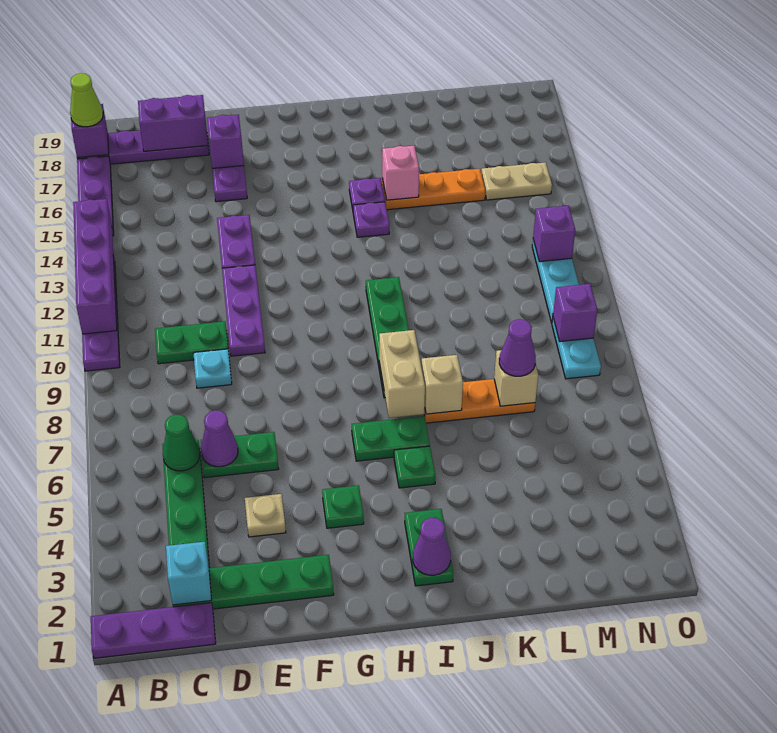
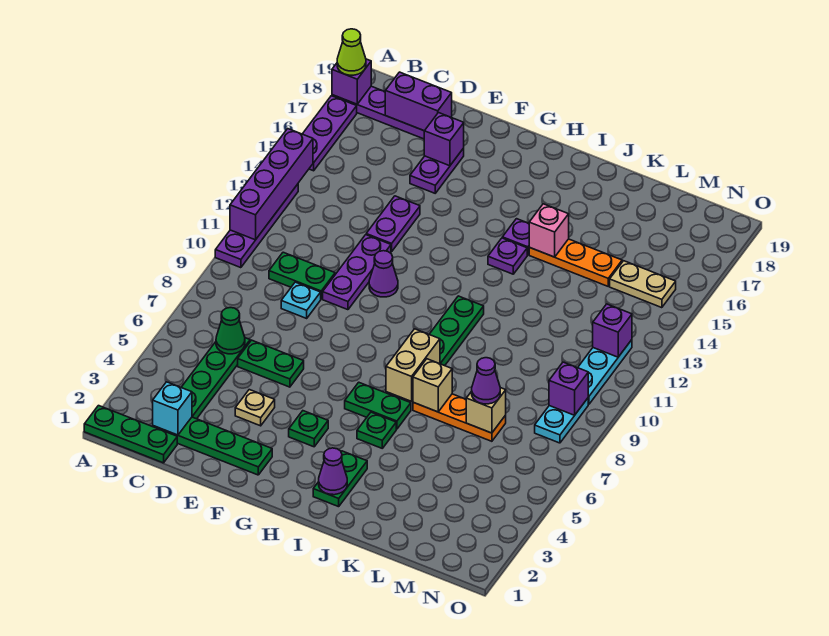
purple plate A1:C1 level 1 -> green plate A1:C1 level 1
purple cone D6 level 2 -> purple cone F11 level 1

